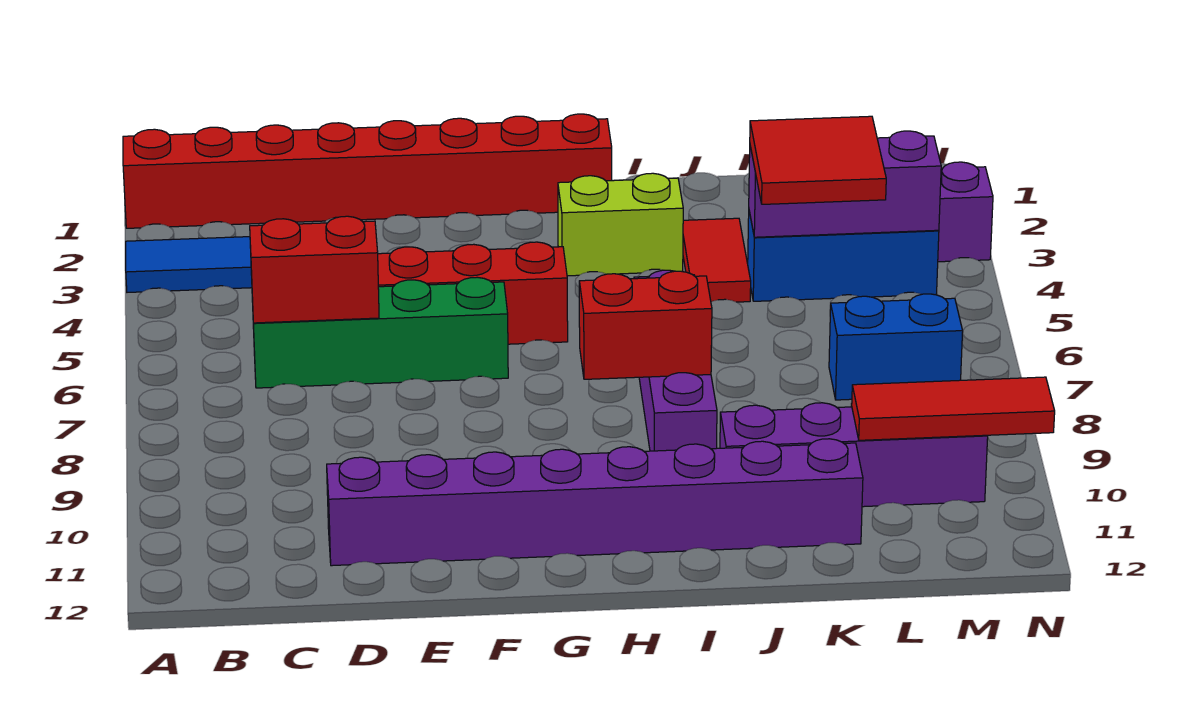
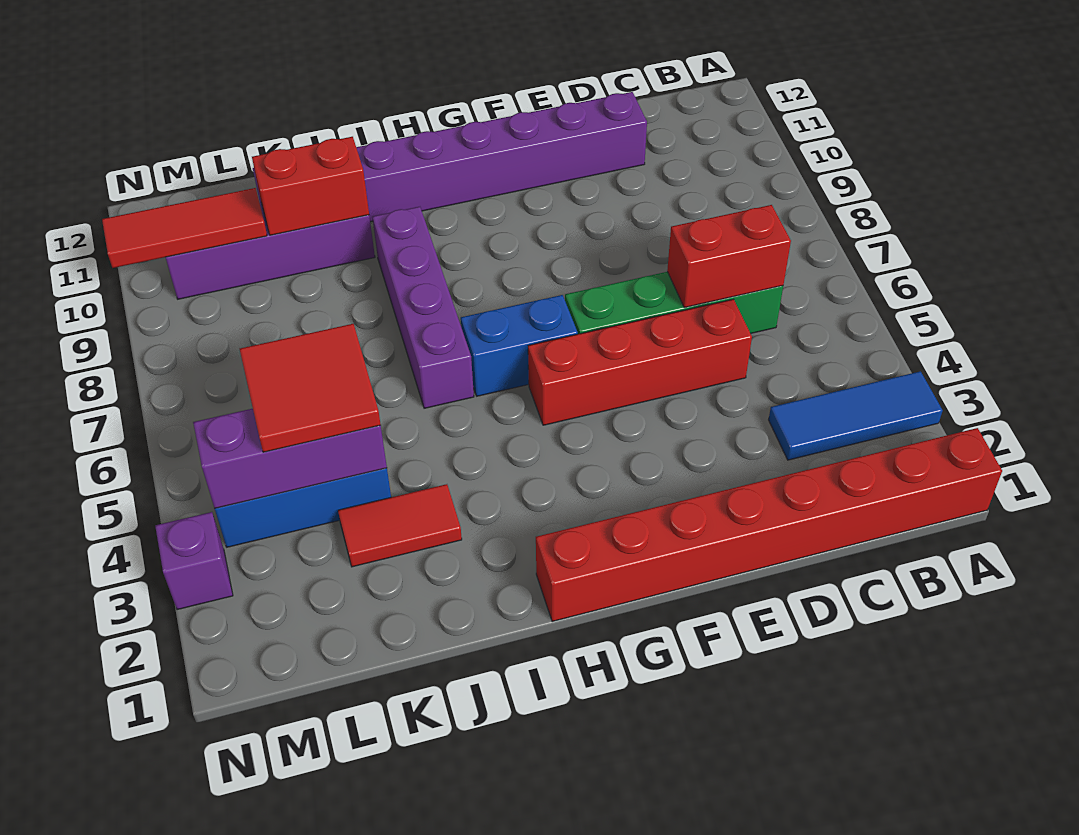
lime brick H3:I3 level 1 -> none
red brick H8:I8 level 2 -> red brick J10:K10 level 2
red tile J3:J4 level 1 -> red tile J3:K3 level 1
blue brick L7:M7 level 1 -> blue brick G6:H6 level 1

